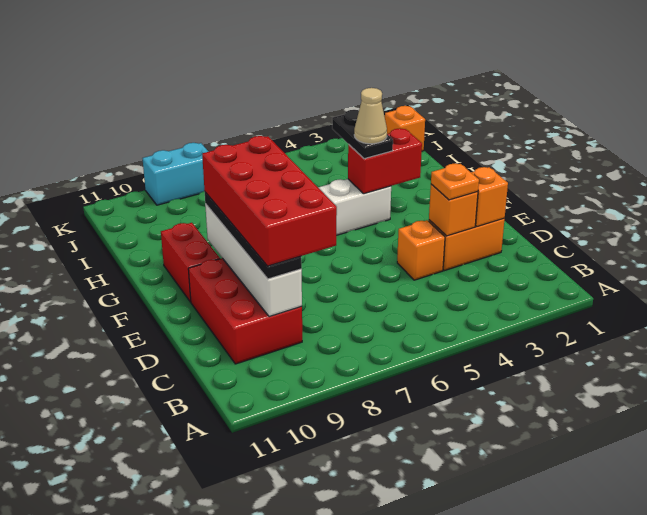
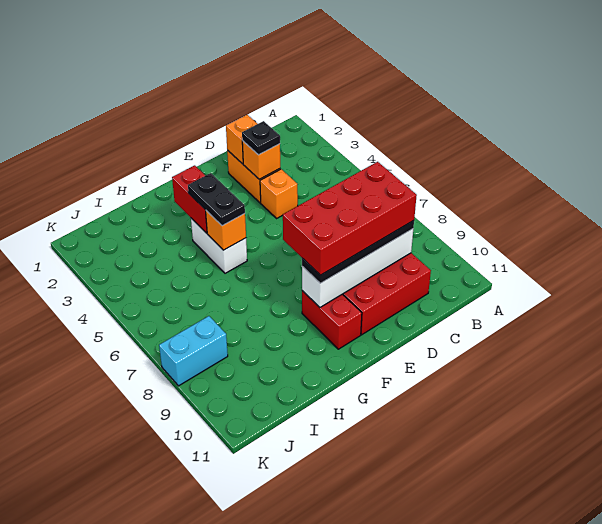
orange plate D3 level 3 -> black plate D3 level 3
red brick F10:G10 level 1 -> red brick F9:F10 level 1
black plate G4:H4 level 3 -> black plate G4:G5 level 3
tan cone G4 level 4 -> none
orange brick J1 level 1 -> orange brick G5 level 2
cyan brick K8:K9 level 1 -> cyan brick J8:K8 level 1

